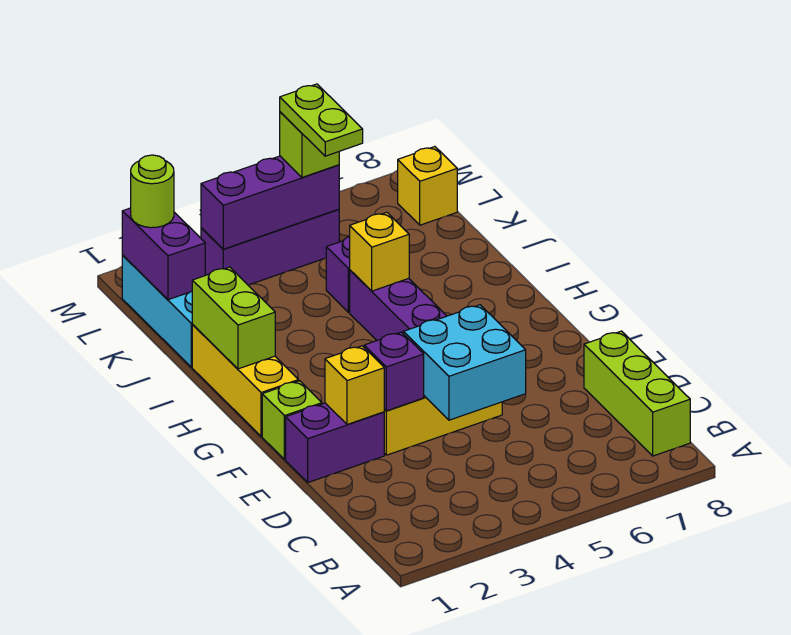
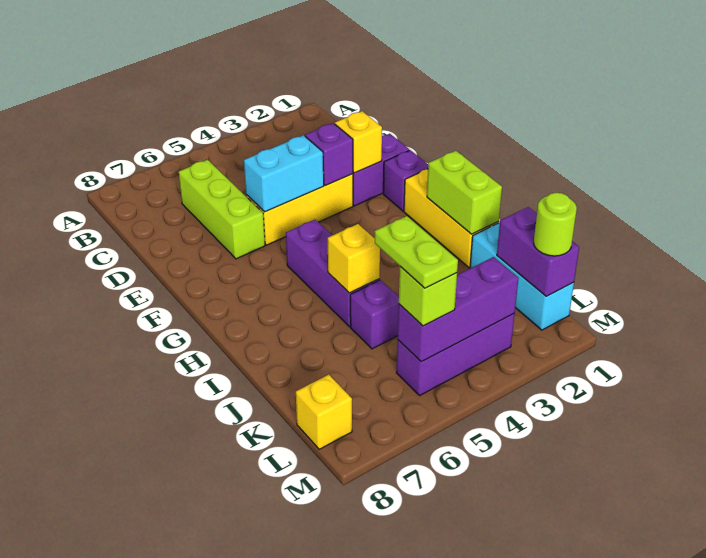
lime brick B8:D8 level 1 -> lime brick C6:E6 level 1
cyan brick D4:E5 level 2 -> cyan brick E4:E5 level 2
lime brick F1 level 1 -> purple brick F1 level 1

